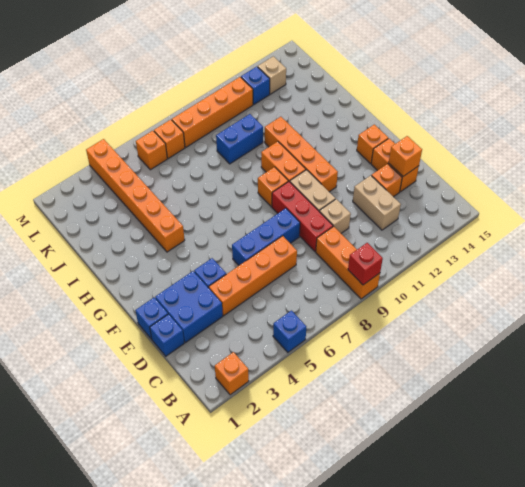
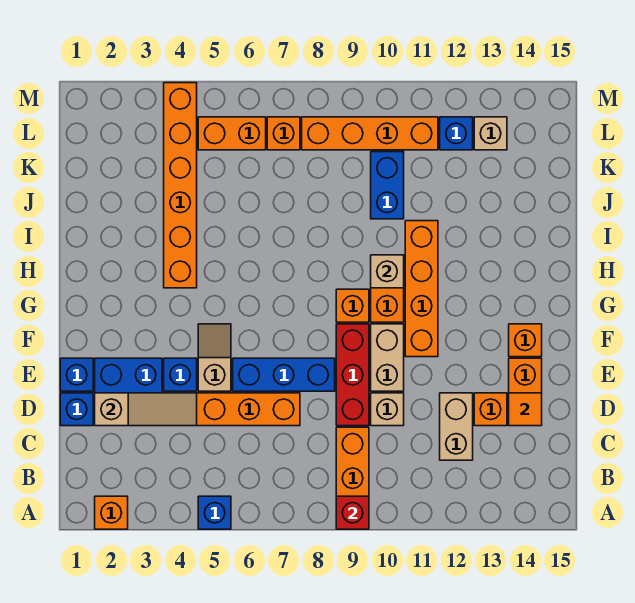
none -> tan slope D2:D4 level 2 top 2
orange brick D14 level 2 -> orange tile D14 level 2
none -> tan slope E5:F5 level 1 top E
none -> tan brick H10 level 2
blue brick J9:J10 level 1 -> blue brick J10:K10 level 1
orange brick L6 level 1 -> orange brick L5:L6 level 1

